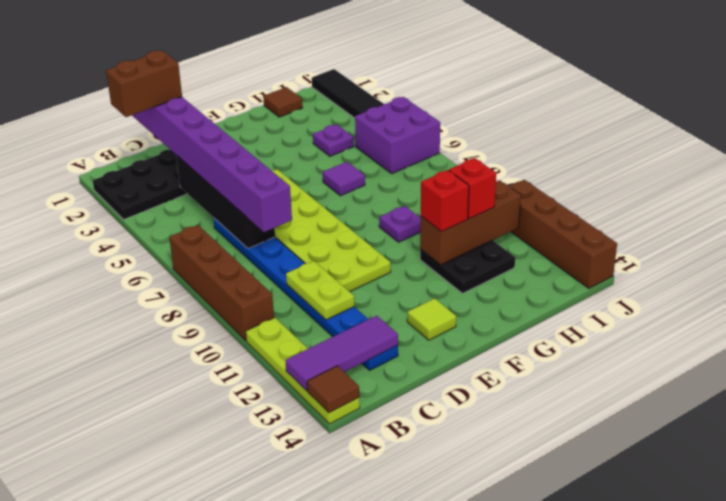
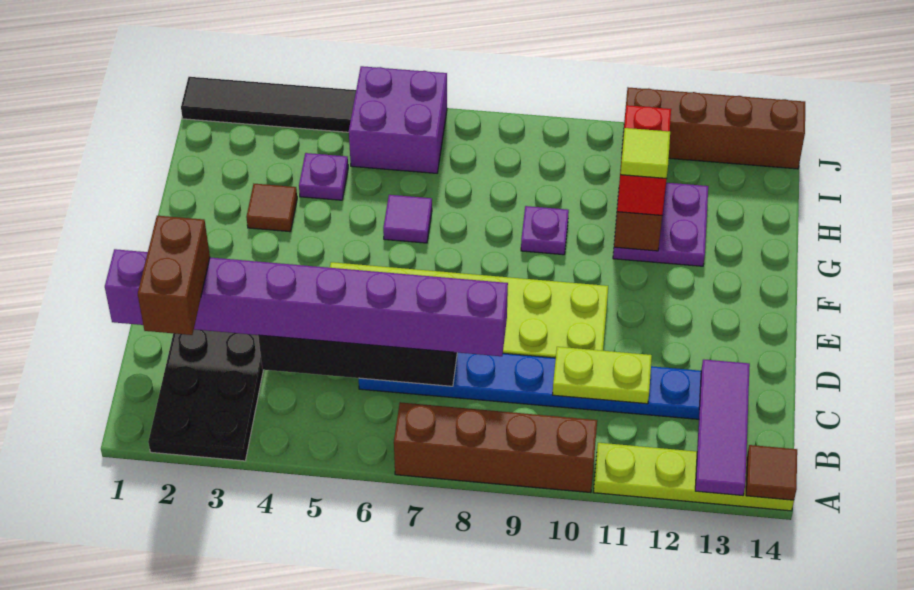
lime tile E13 level 1 -> lime tile G11 level 4
black plate G11:H12 level 1 -> purple plate G11:H12 level 1
brown tile H1 level 1 -> brown tile G3 level 1

